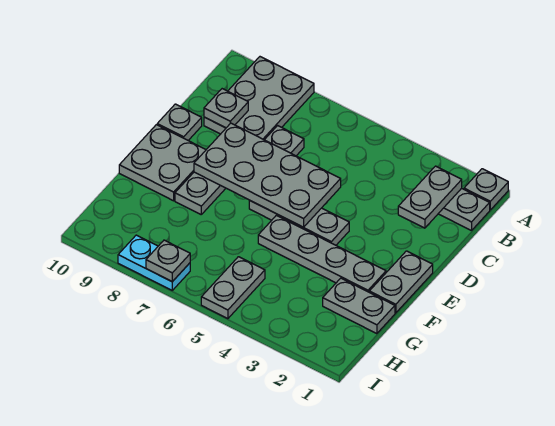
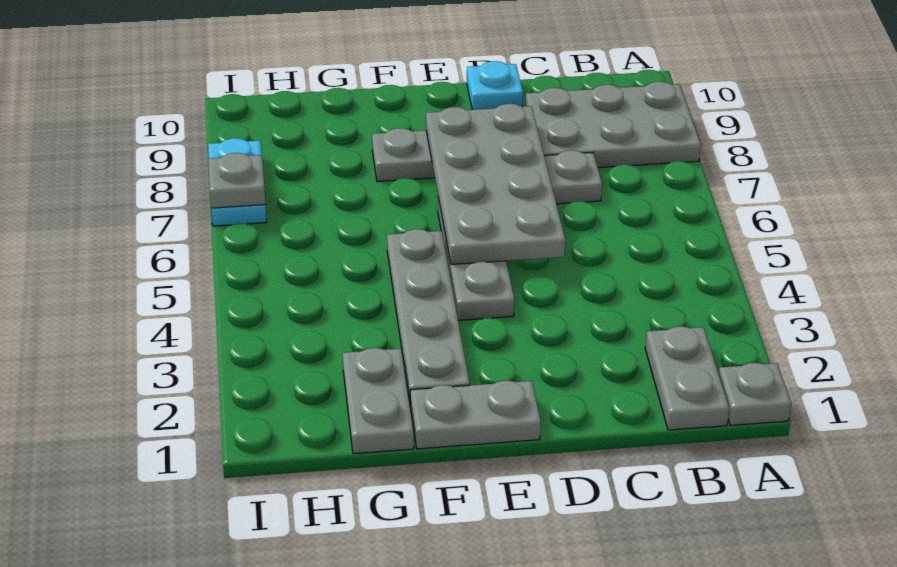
grey plate B2:C2 level 2 -> none
grey plate C9 level 2 -> none
grey plate D10 level 1 -> cyan plate D10 level 1
grey plate E9:F10 level 1 -> none
grey plate H5:I5 level 1 -> none

